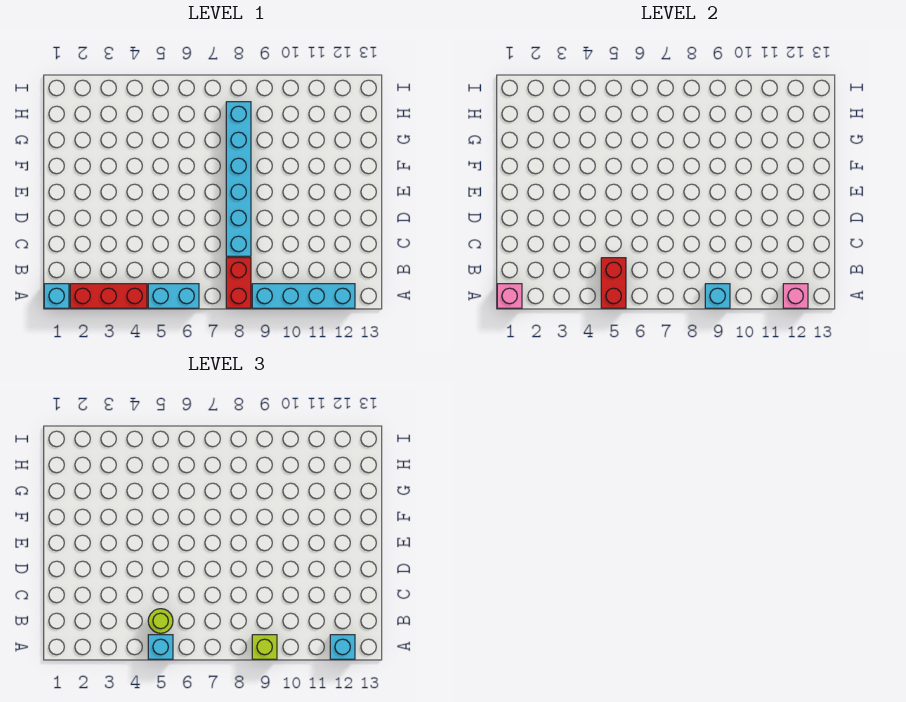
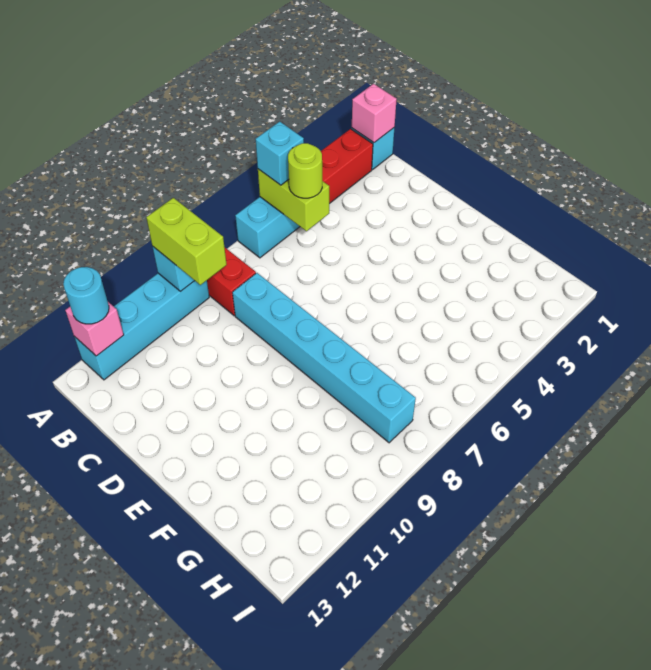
red brick A5:B5 level 2 -> lime brick A5:B5 level 2
lime brick A9 level 3 -> lime brick A9:B9 level 3
cyan brick A12 level 3 -> cyan round brick A12 level 3

